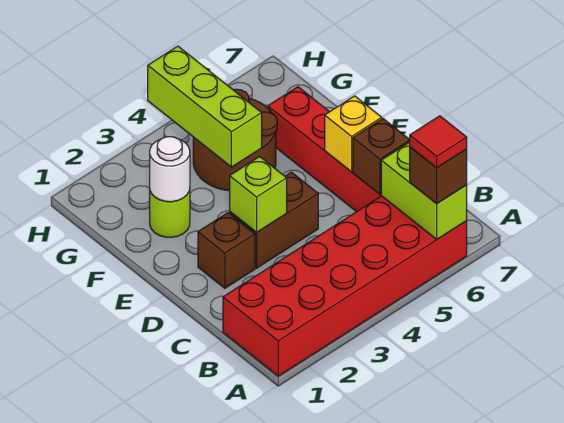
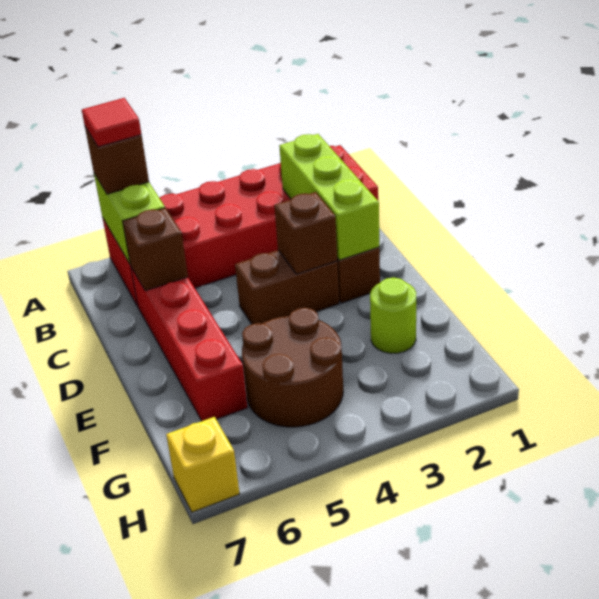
lime brick D3 level 2 -> brown brick D3 level 2
yellow brick D6 level 2 -> yellow brick H7 level 1
white round brick F2 level 2 -> none
lime brick F4:H4 level 2 -> lime brick B2:D2 level 2

